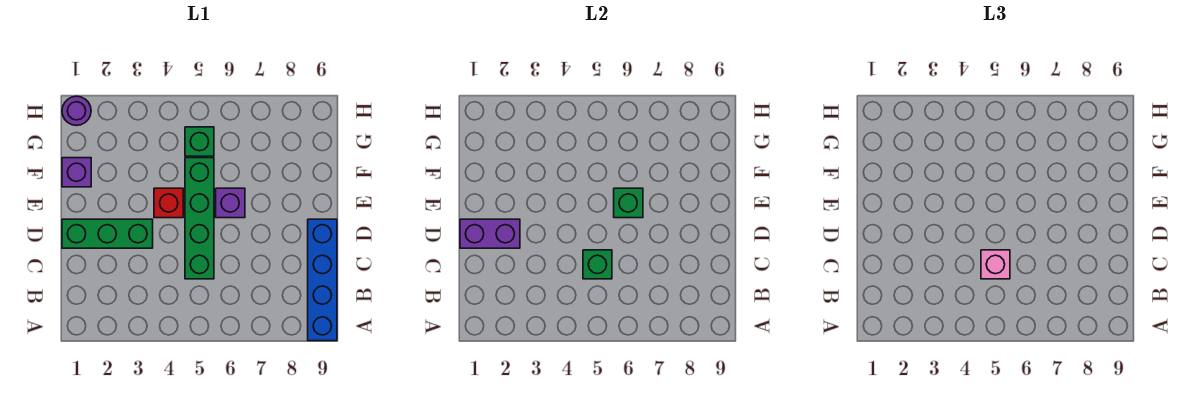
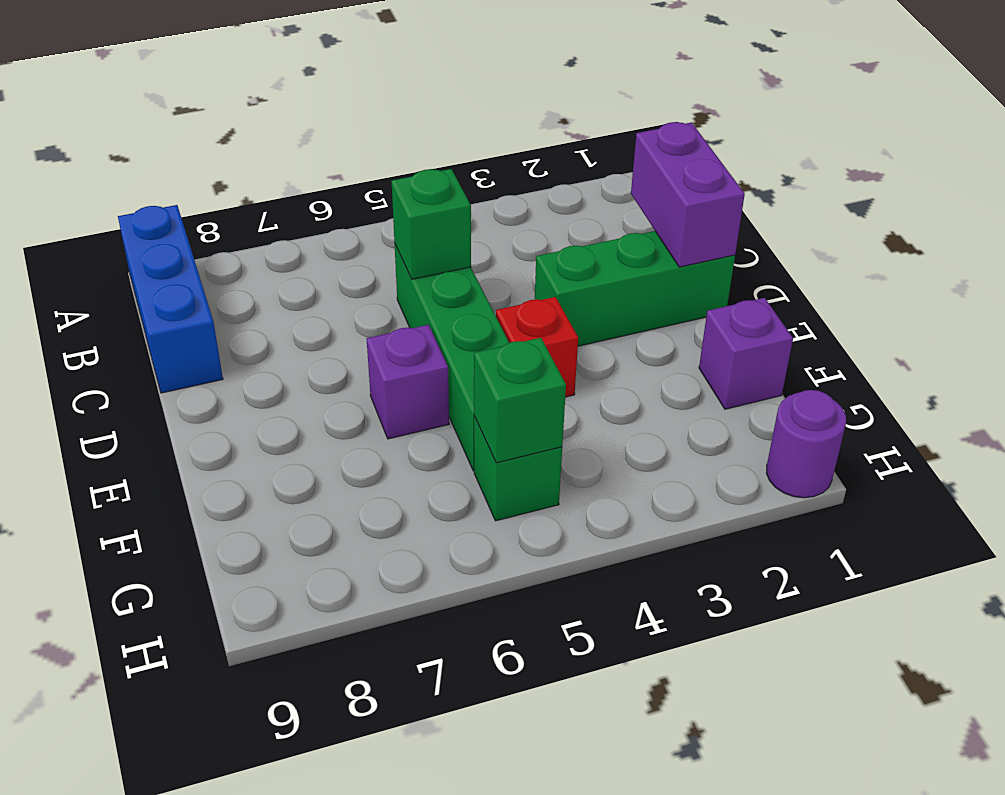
blue brick A9:D9 level 1 -> blue brick A9:C9 level 1
pink brick C5 level 3 -> none
purple brick D1:D2 level 2 -> purple brick C1:D1 level 2
green brick E6 level 2 -> green brick G5 level 2

